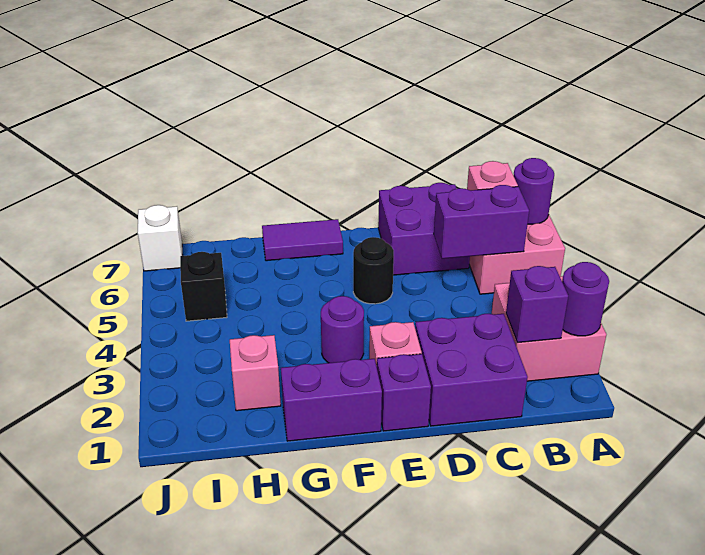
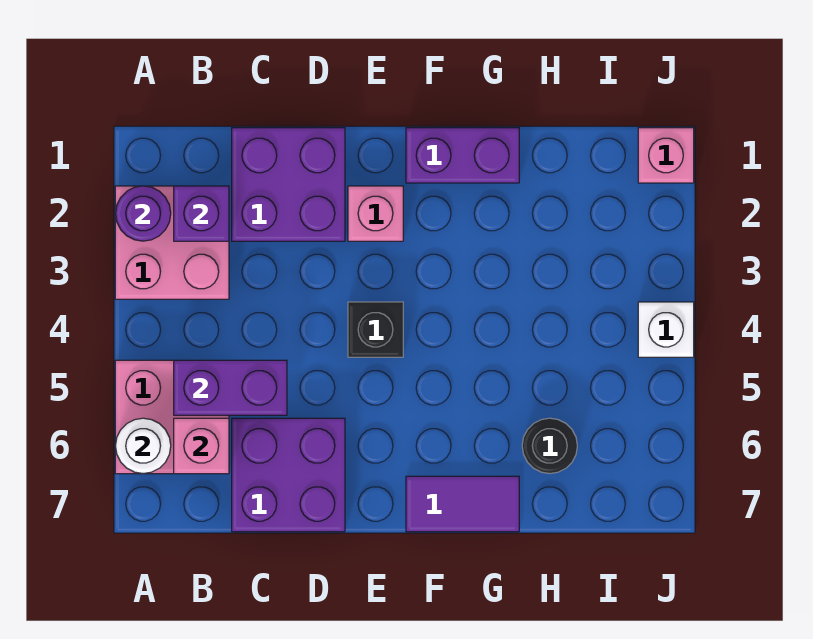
purple round brick A6 level 2 -> white round brick A6 level 2
purple brick E1 level 1 -> none
black round brick E5 level 1 -> black round brick H6 level 1
purple round brick F3 level 1 -> none
pink brick H2 level 1 -> pink brick J1 level 1
black brick I5 level 1 -> black brick E4 level 1
white brick J7 level 1 -> white brick J4 level 1

